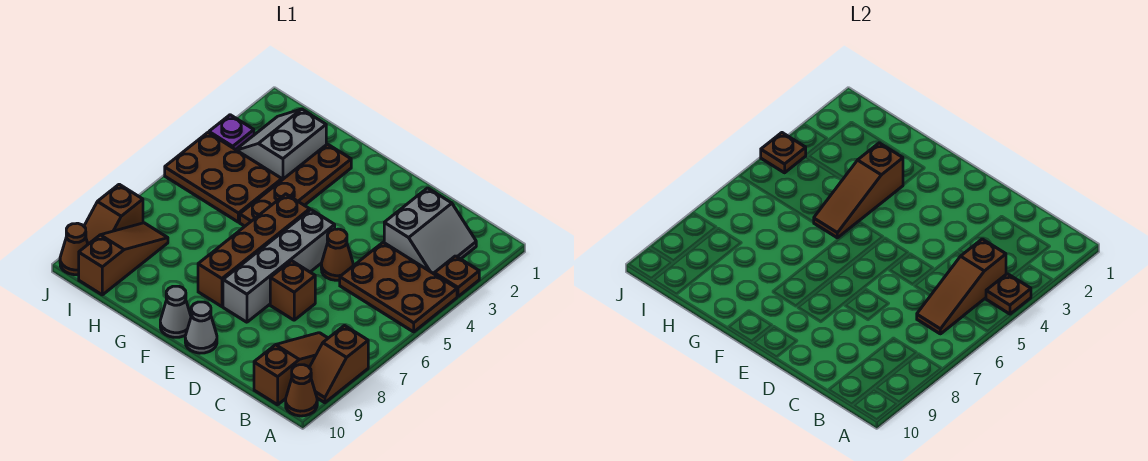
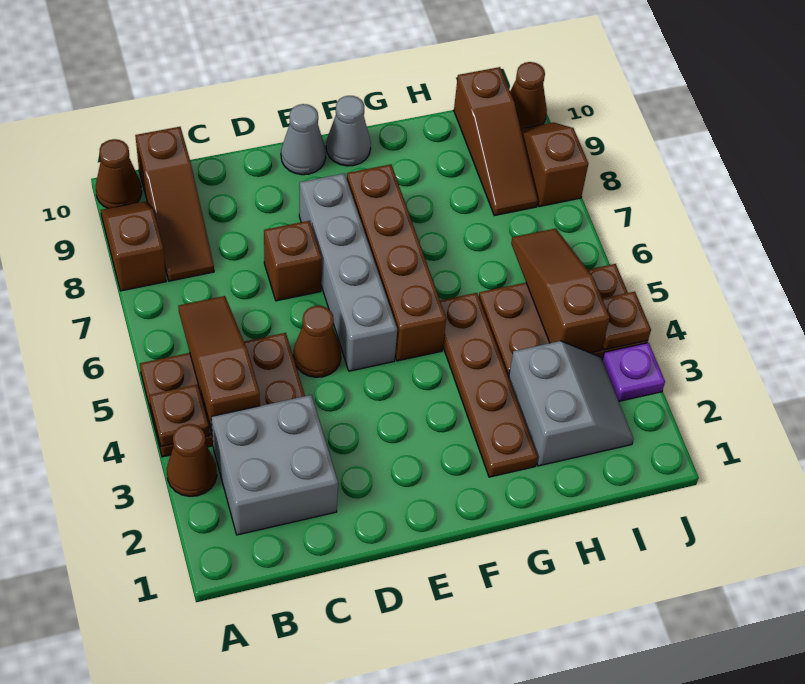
brown plate A3 level 1 -> brown cone A3 level 1
grey slope B2:C3 level 1 top C -> grey brick B2:C3 level 1
brown slope G3:G5 level 2 top 3 -> brown slope I4:I6 level 2 top 4

